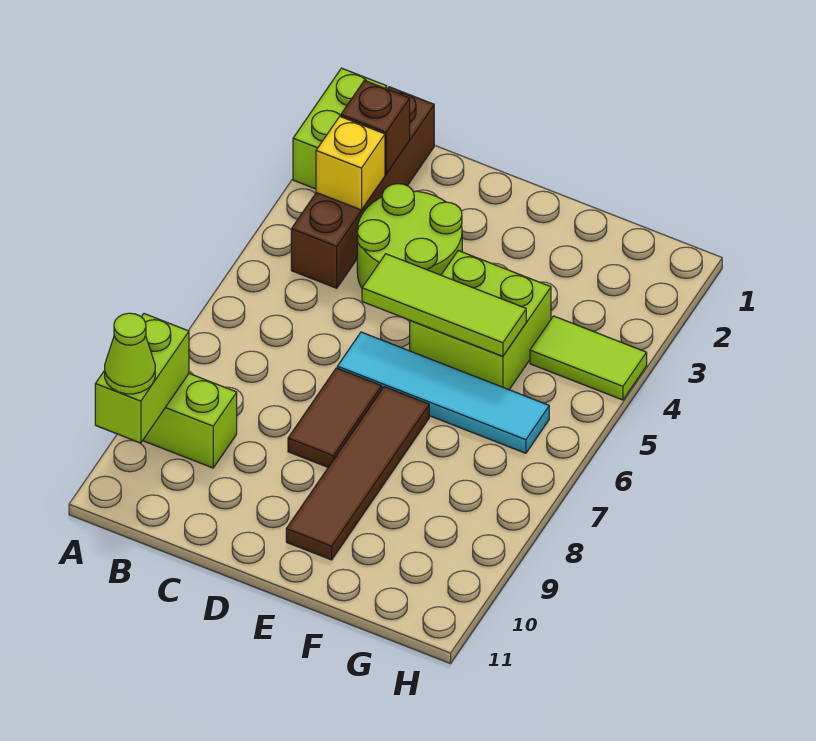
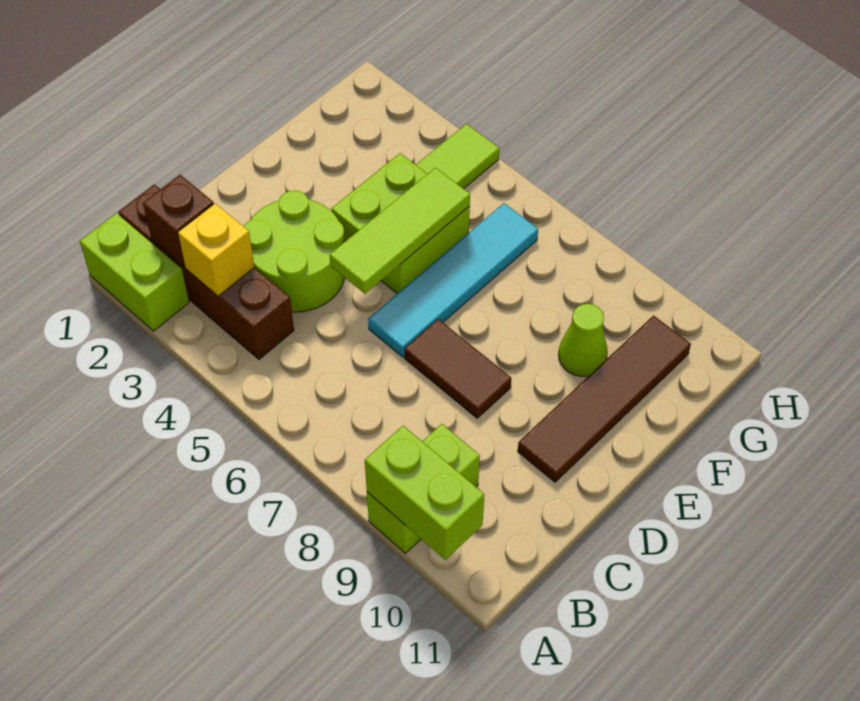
lime cone A10 level 3 -> lime cone F9 level 1
brown tile E7:E10 level 1 -> brown tile D10:G10 level 1

